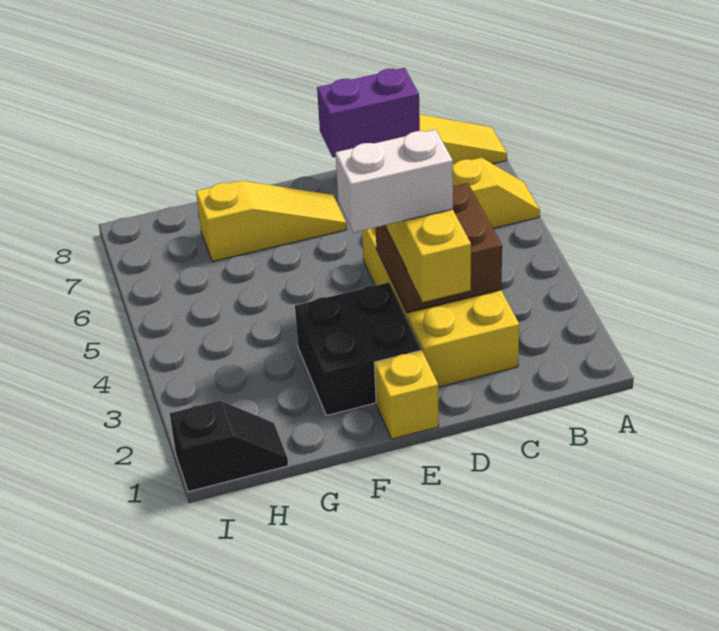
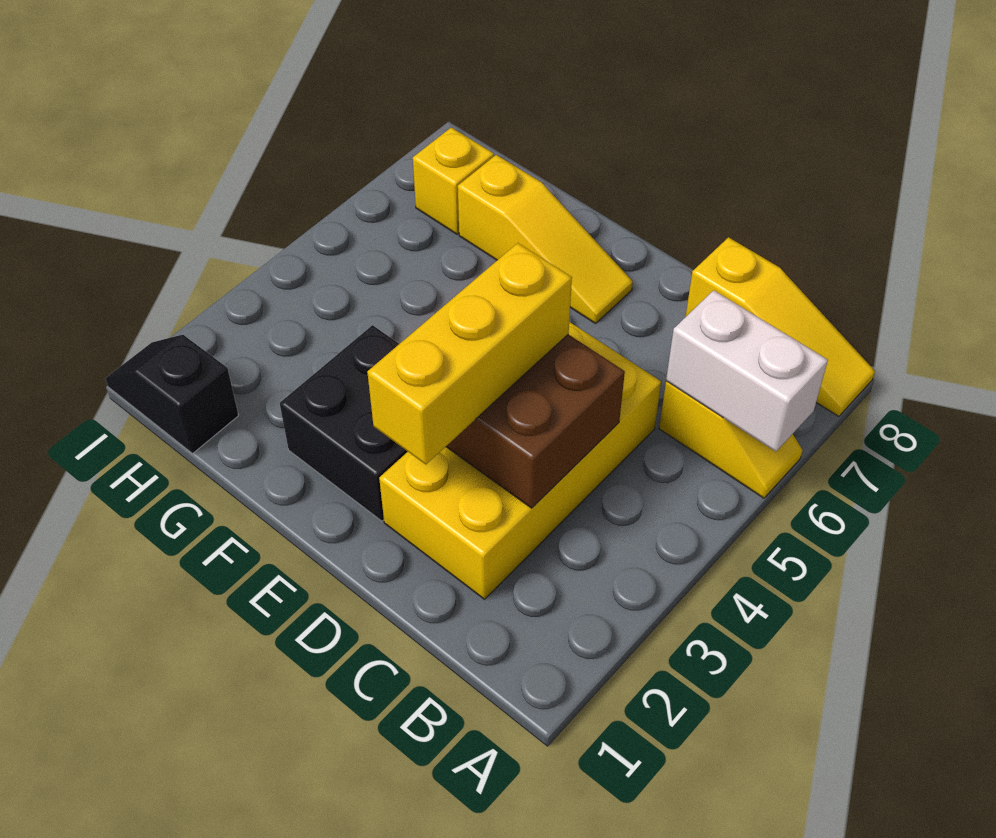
purple brick C8:D8 level 2 -> none
white brick D3:E3 level 4 -> white brick A6:B6 level 2
yellow brick E1 level 1 -> yellow brick H7 level 1
black slope H1:I1 level 1 top I -> black slope H1:I1 level 1 top H

